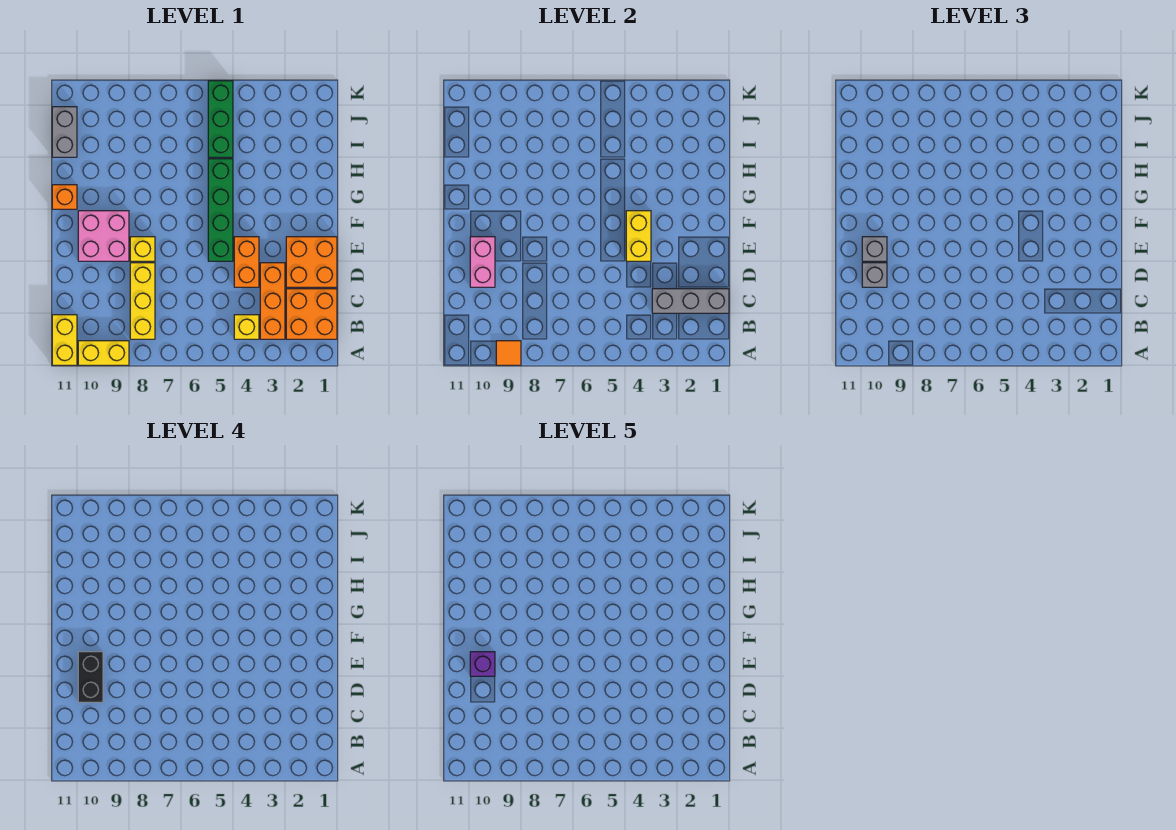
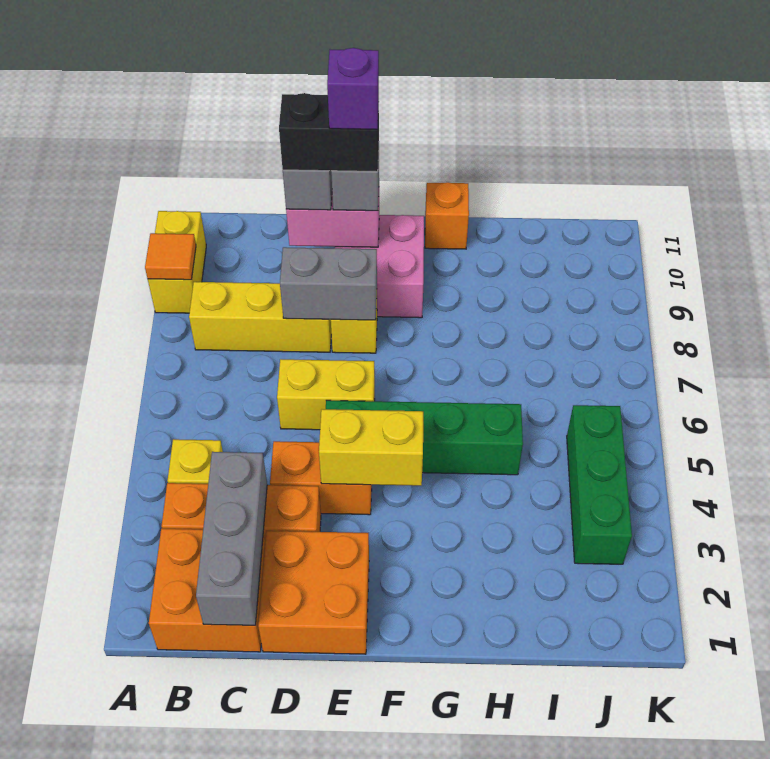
yellow brick A11:B11 level 1 -> yellow brick D6:E6 level 1
green brick I5:K5 level 1 -> green brick J3:J5 level 1
grey brick I11:J11 level 1 -> grey brick D8:E8 level 2

